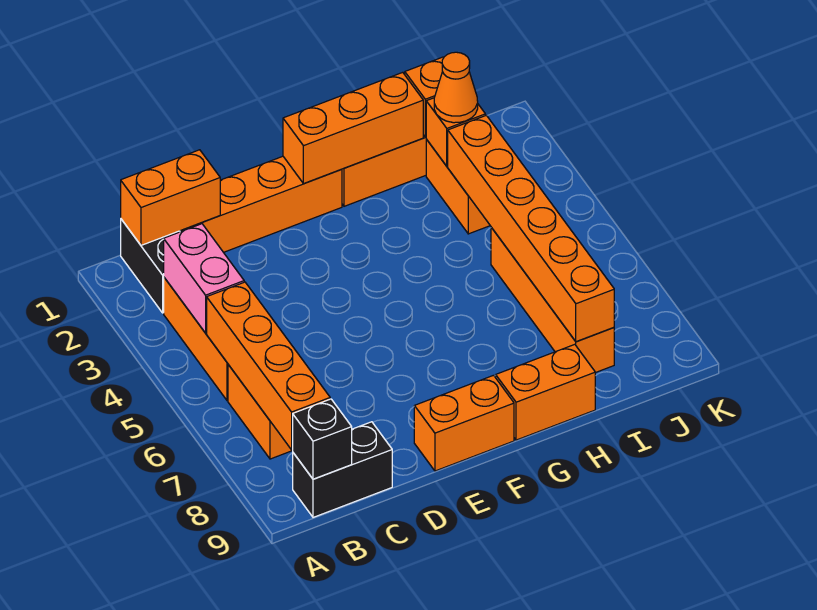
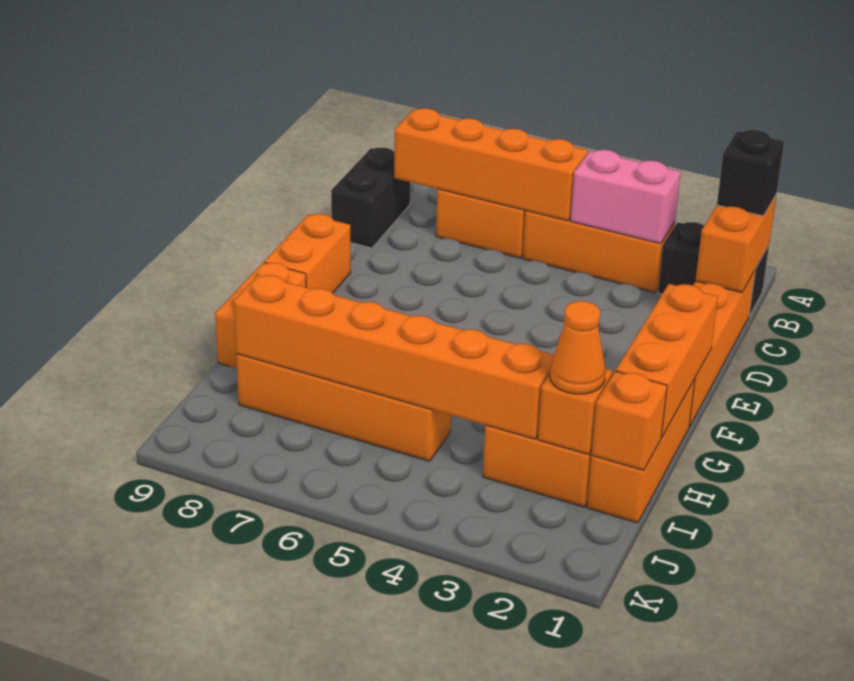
black brick B9 level 2 -> black brick B1 level 3

